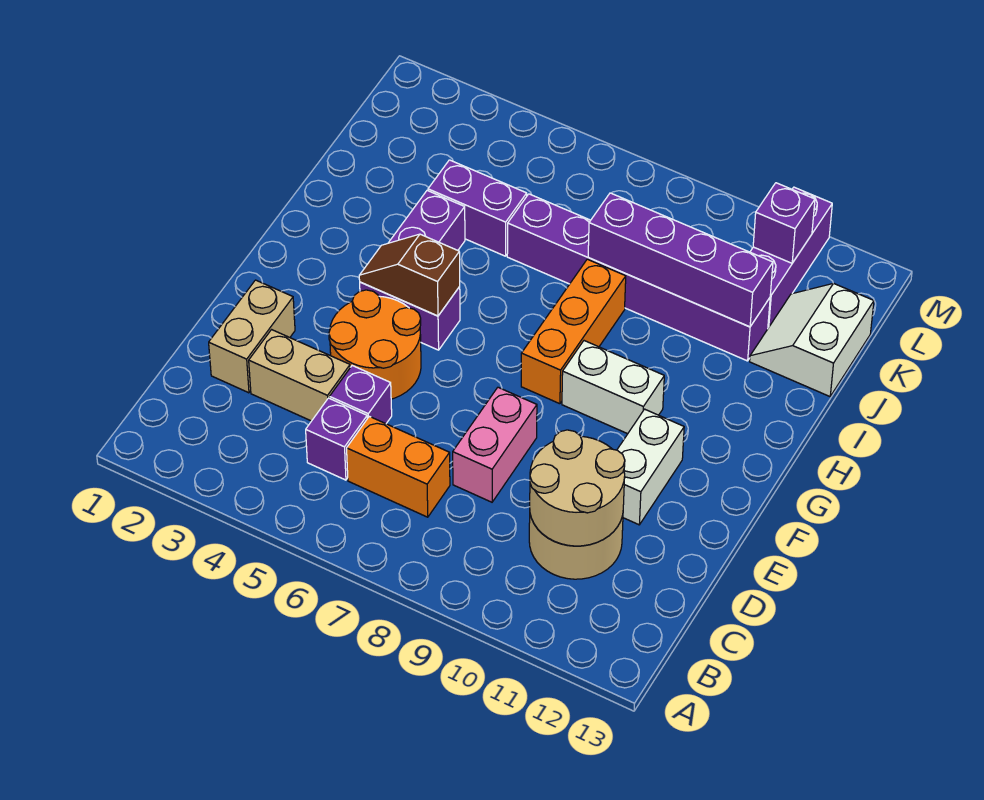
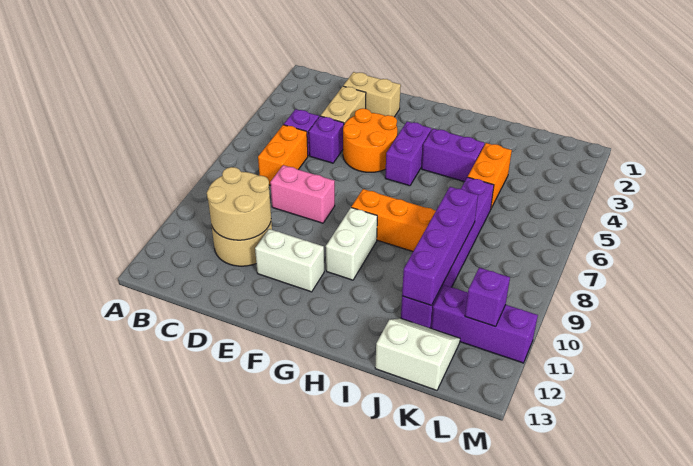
brown slope G4:G5 level 2 top 5 -> none
purple brick J4:J5 level 1 -> orange brick J4:J5 level 1

